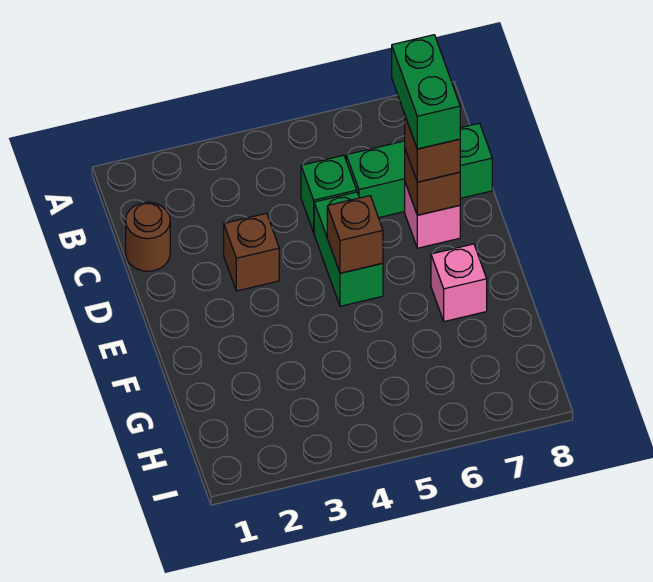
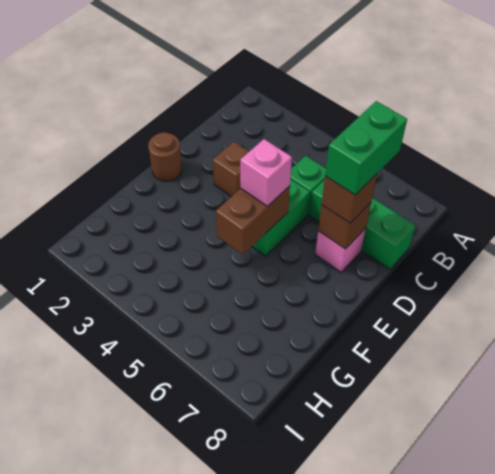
brown round brick C1 level 1 -> brown round brick E1 level 1
brown brick E5 level 2 -> brown brick E5:F5 level 2
pink brick F7 level 1 -> pink brick E5 level 3

